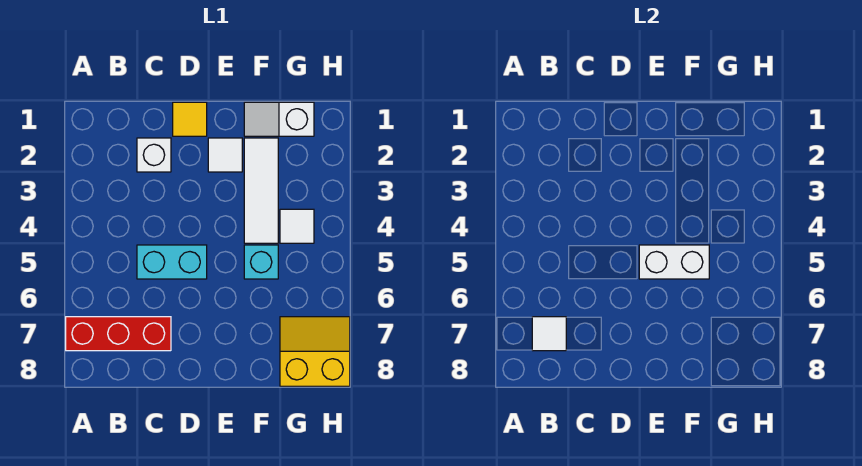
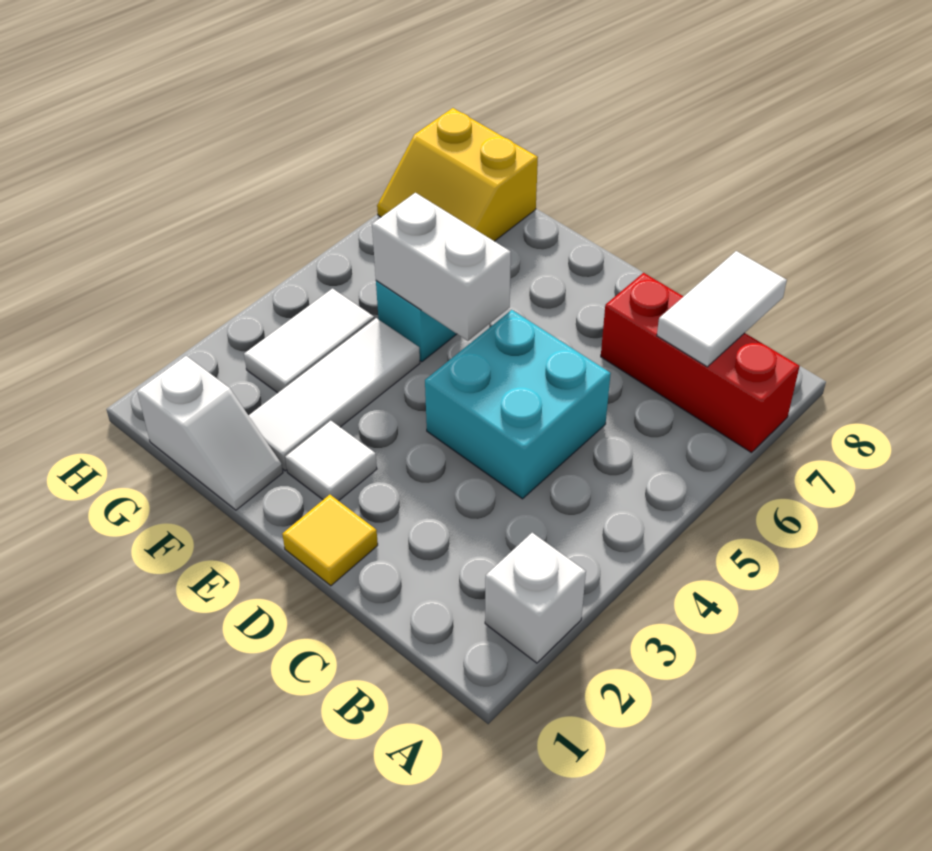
white tile B7 level 2 -> white tile B7:B8 level 2
white brick C2 level 1 -> white brick A2 level 1
cyan brick C5:D5 level 1 -> cyan brick C4:D5 level 1
white tile G4 level 1 -> white tile G3:G4 level 1

